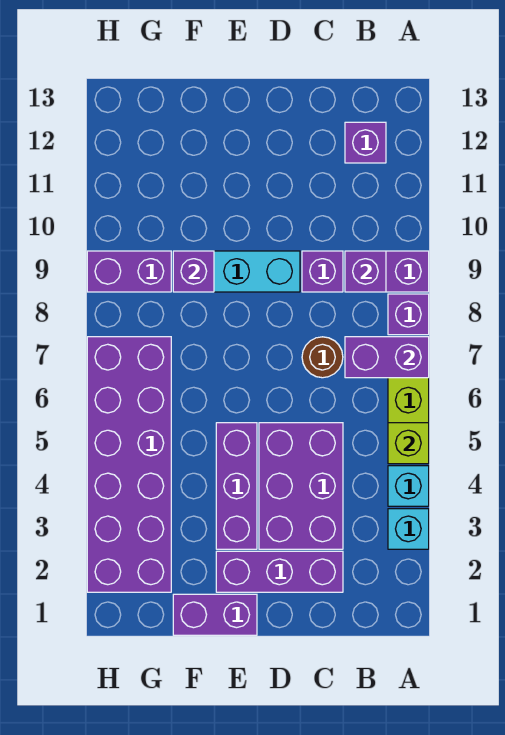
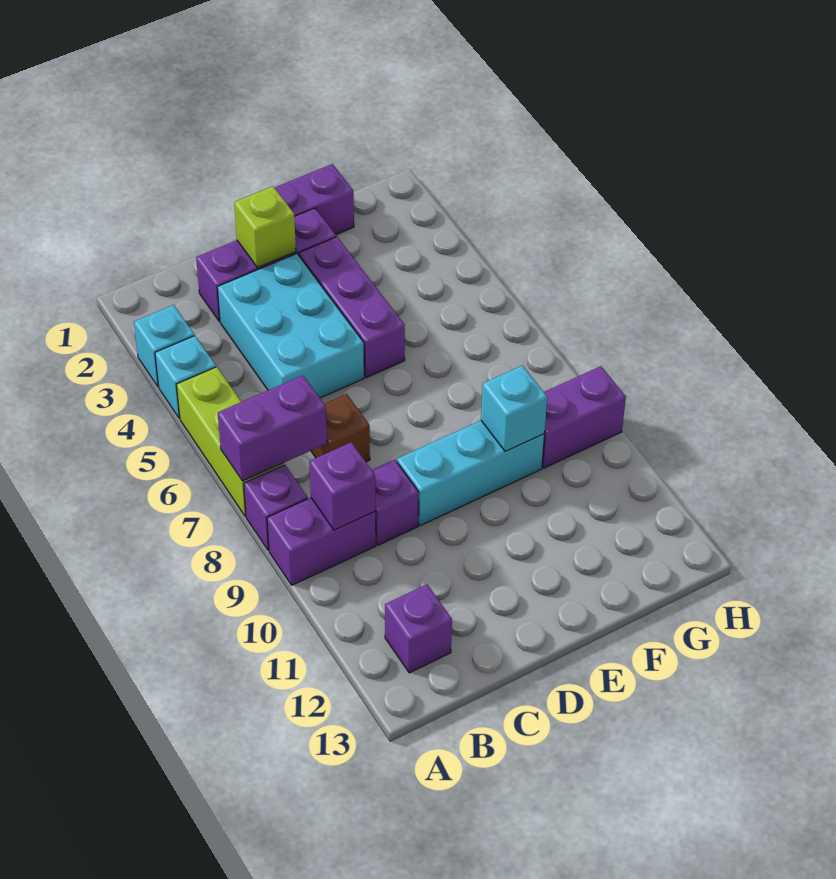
lime brick A5 level 2 -> lime brick D2 level 2
purple brick C3:D5 level 1 -> cyan brick C3:D5 level 1
brown round brick C7 level 1 -> brown brick C7 level 1
purple brick F9 level 2 -> cyan brick F9 level 2
purple brick G2:H7 level 1 -> none

